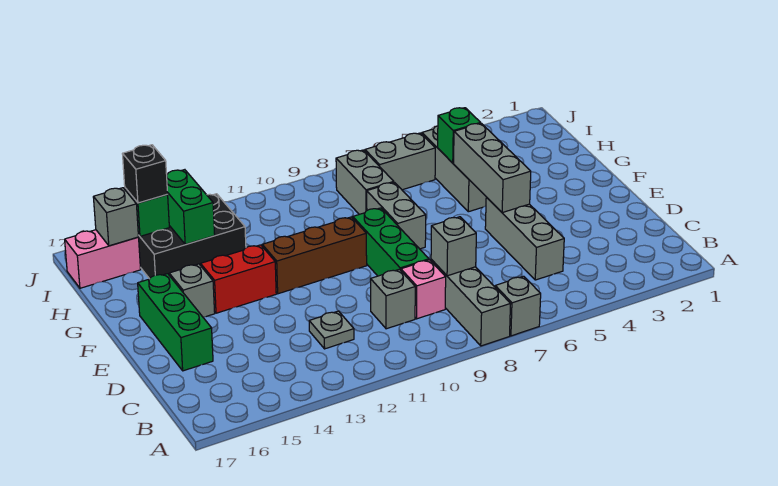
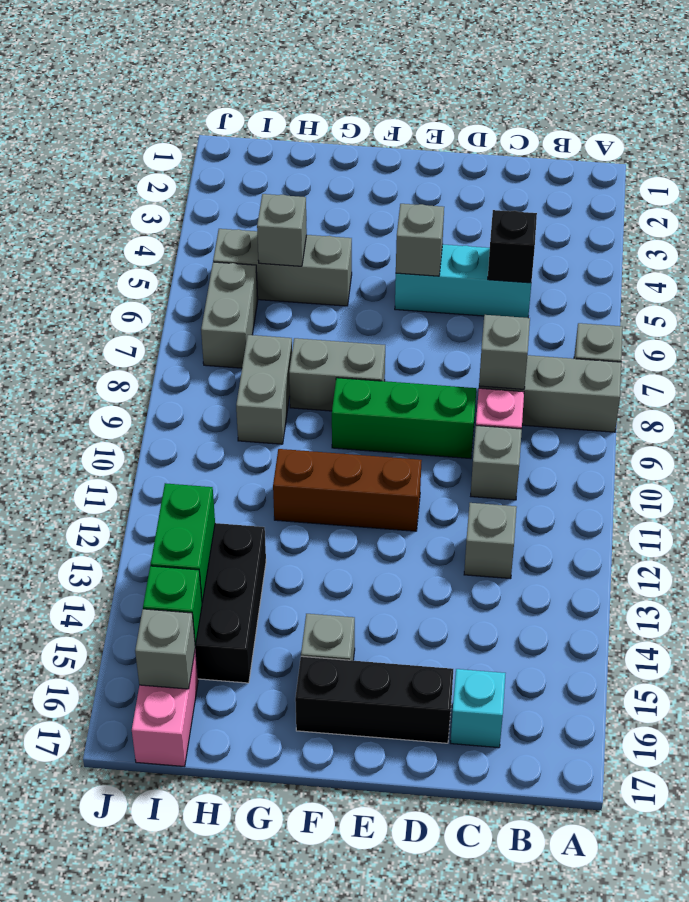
grey brick C5:E5 level 1 -> cyan brick C5:E5 level 1
grey plate C12 level 1 -> grey brick C12 level 1
none -> cyan brick C16 level 1
green brick D16:F16 level 1 -> black brick D16:F16 level 1
grey brick E5:G5 level 2 -> grey brick E5 level 2
brown brick F10:F12 level 1 -> brown brick E11:G11 level 1
red brick F13:F14 level 1 -> none
green brick H5 level 2 -> grey brick H5 level 2
grey brick H8:I8 level 1 -> grey brick H8:H9 level 1
green brick H14:I14 level 2 -> green brick I13:I14 level 2
black brick I15 level 3 -> black brick C5 level 2

